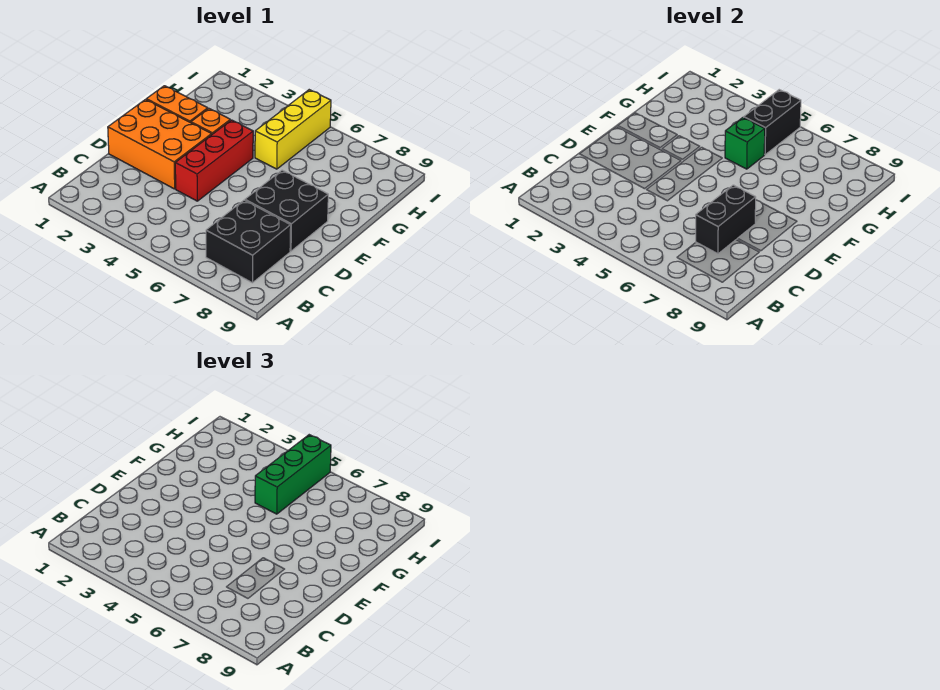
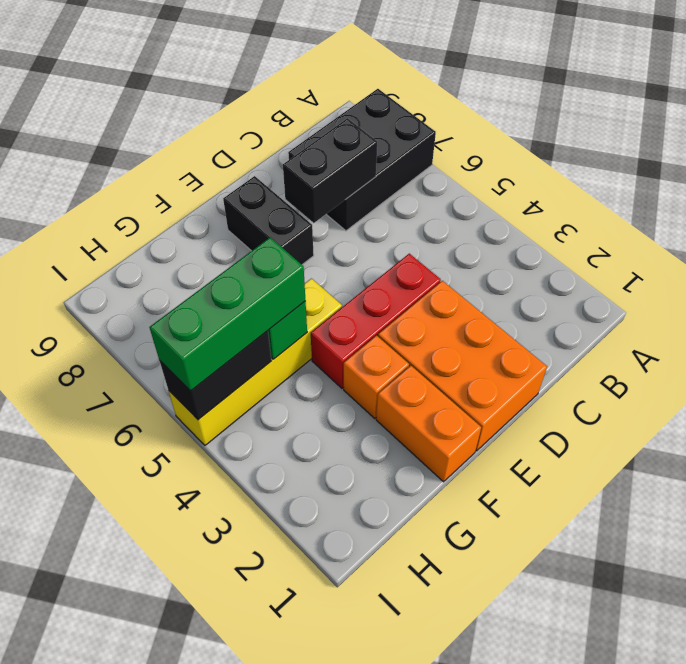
black brick B7:C8 level 1 -> black brick A7:C8 level 1
black brick D7:E8 level 1 -> black brick E7:E8 level 1
yellow brick G5:I5 level 1 -> yellow brick F5:I5 level 1

